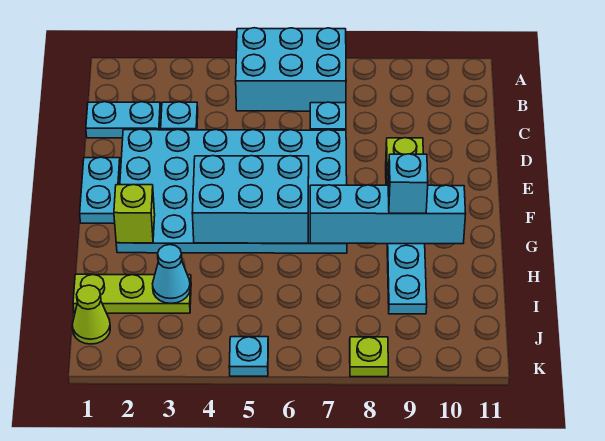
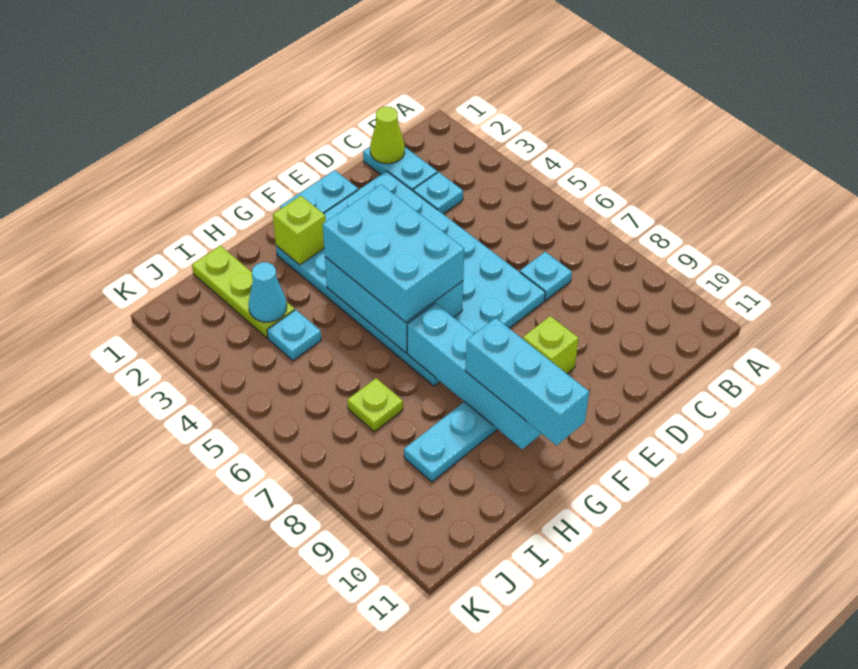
cyan brick A5:B7 level 1 -> cyan brick F4:G6 level 3
cyan brick G9 level 3 -> cyan brick G9:G11 level 3
lime cone J1 level 1 -> lime cone C1 level 2
cyan plate K5 level 1 -> cyan plate I4 level 1
lime plate K8 level 1 -> lime plate I7 level 1

